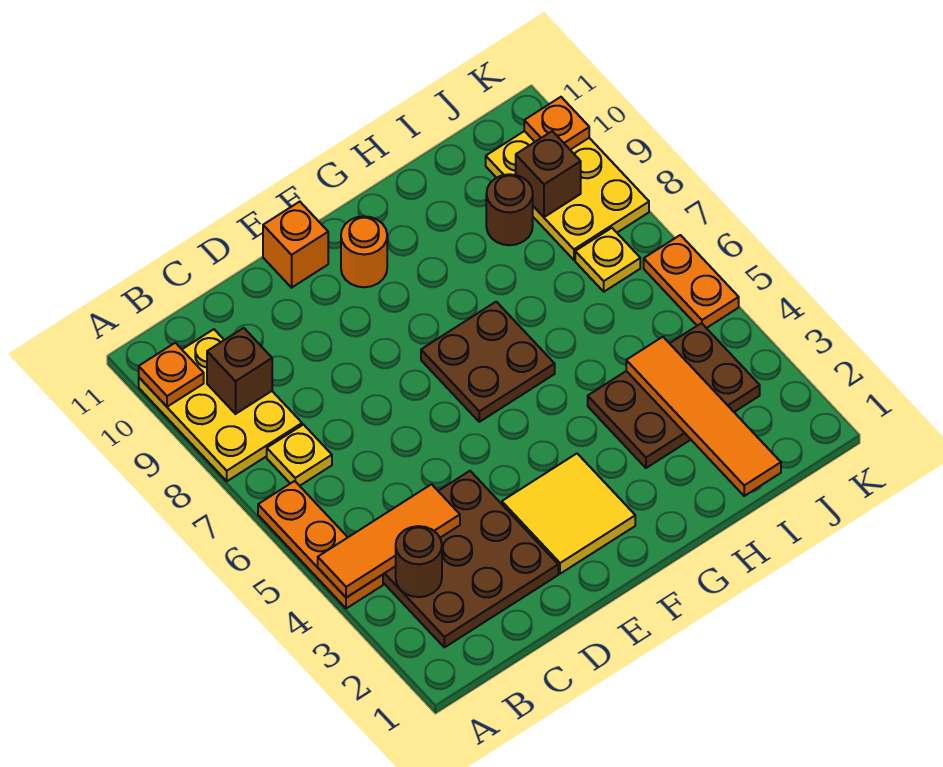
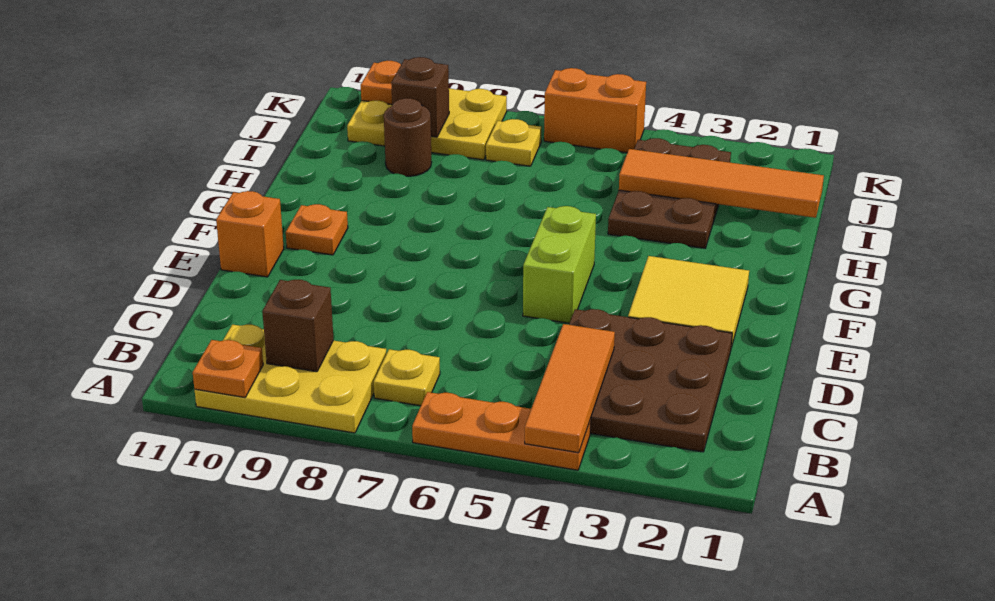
brown round brick B3 level 2 -> none
none -> lime brick E5:F5 level 1
brown plate F6:G7 level 1 -> none
orange round brick F10 level 1 -> orange plate F10 level 1
orange plate K5:K6 level 1 -> orange brick K5:K6 level 1

